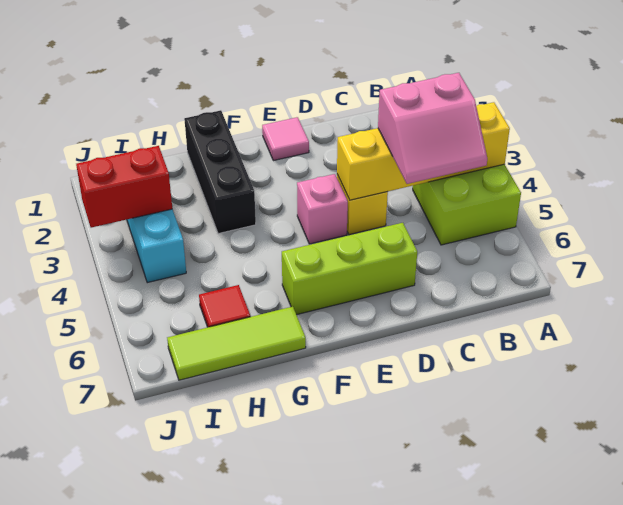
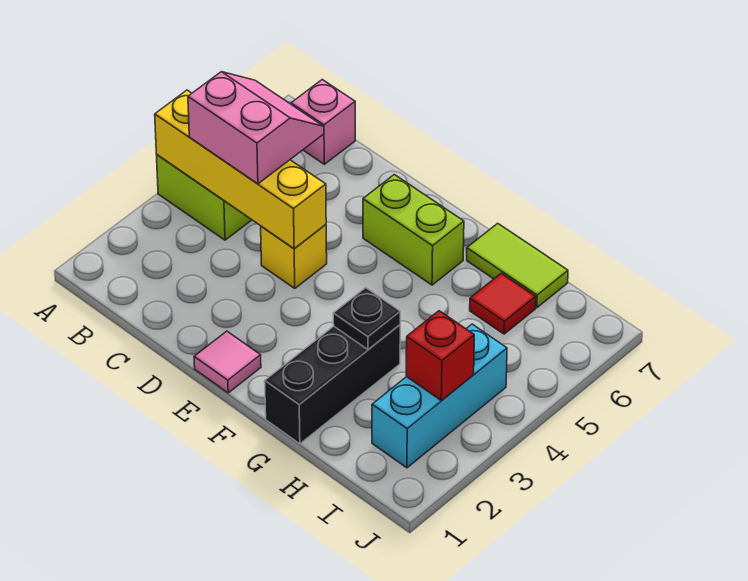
lime brick D6:F6 level 1 -> lime brick E6:F6 level 1
pink brick E4 level 1 -> pink brick B7 level 1
none -> black plate G3 level 2
lime tile G7:I7 level 1 -> lime tile G7:H7 level 1
red brick I3:J3 level 2 -> red brick I3 level 2

